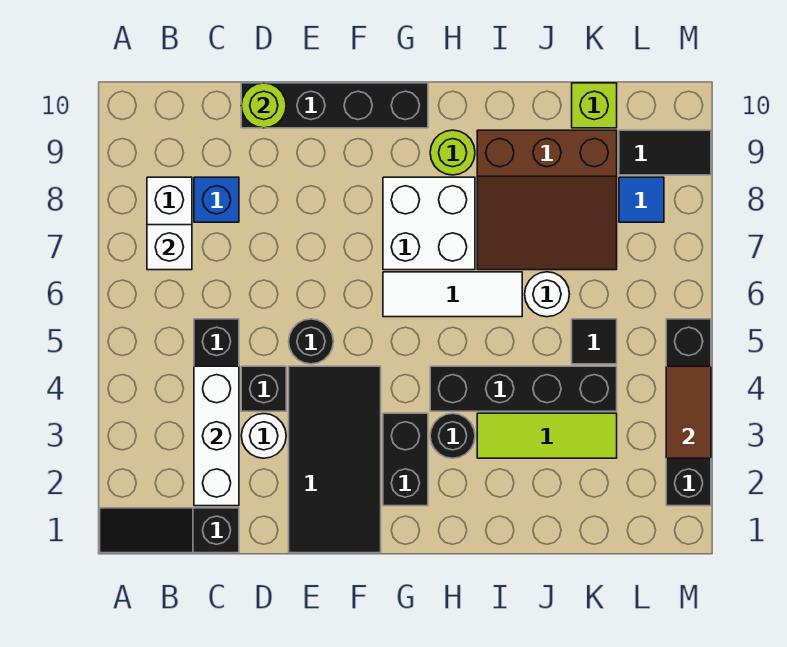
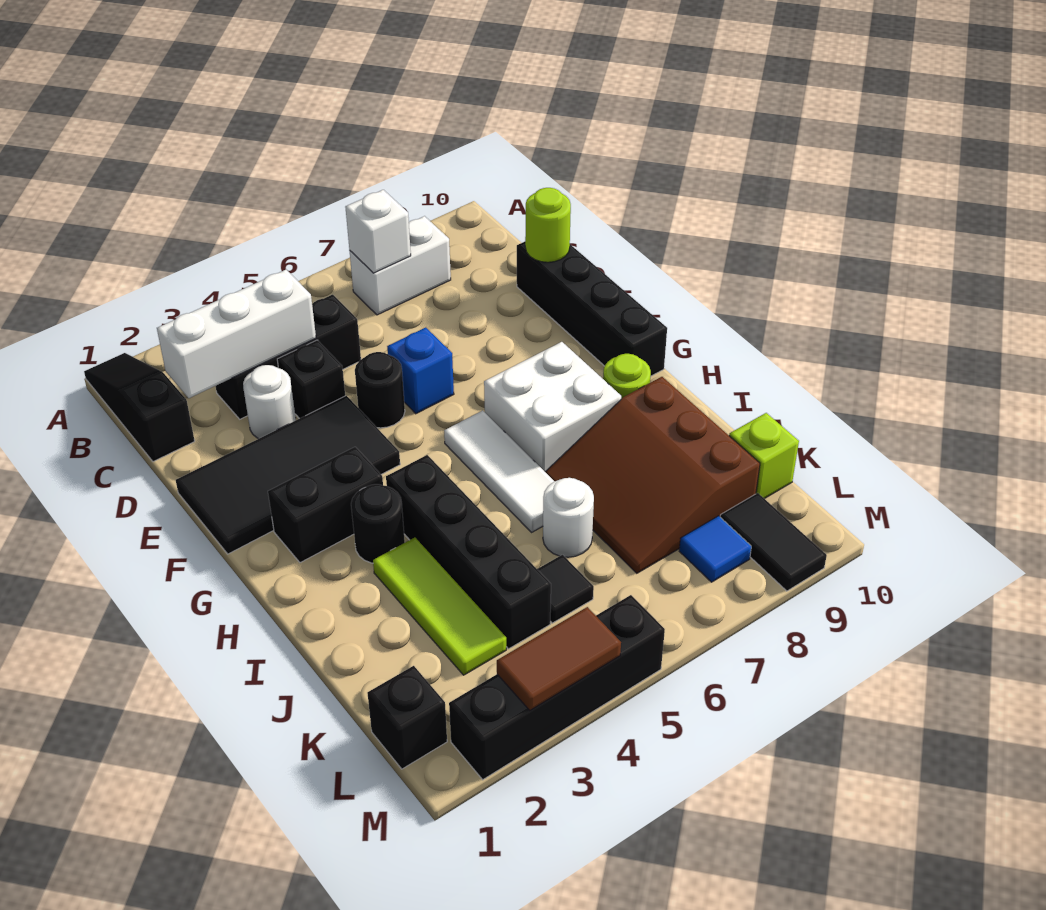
blue brick C8 level 1 -> blue brick E6 level 1
none -> black brick L1 level 1

